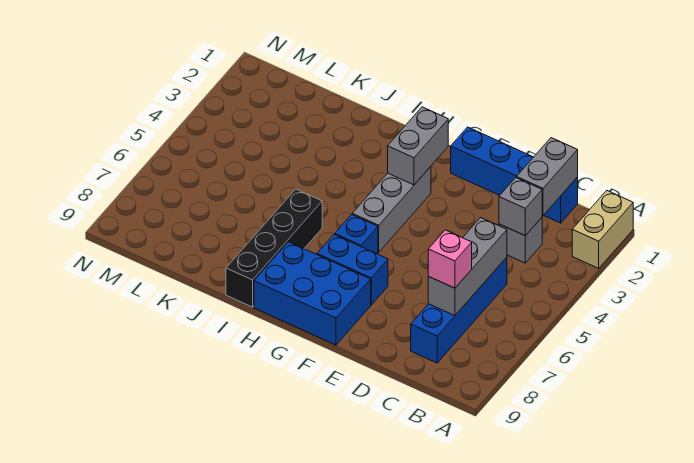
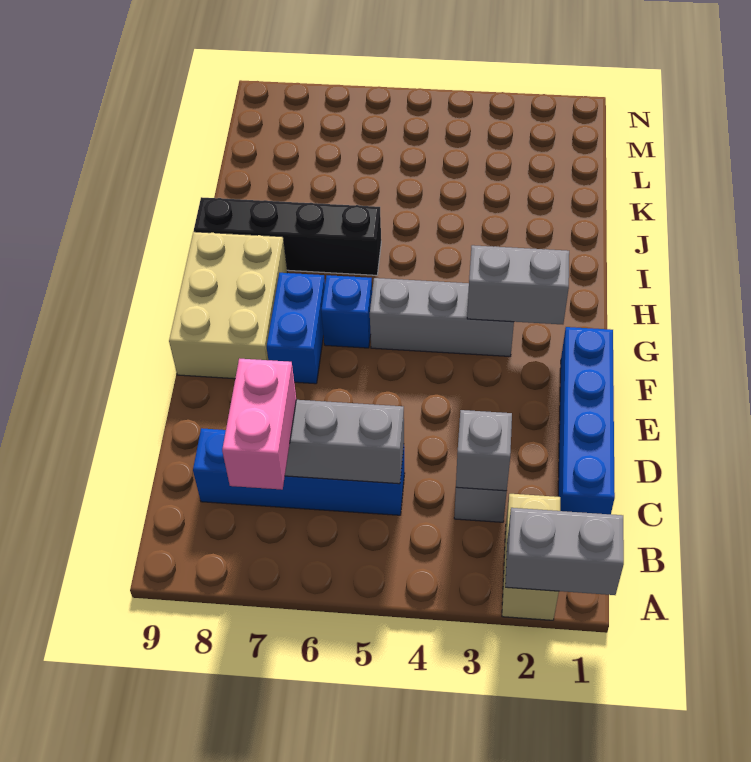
tan brick A1:A2 level 1 -> tan brick A2:B2 level 1
grey brick C1:C2 level 2 -> grey brick A1:A2 level 2
pink brick C7 level 3 -> pink brick B7:C7 level 3
blue brick F8:H9 level 1 -> tan brick F8:H9 level 1

